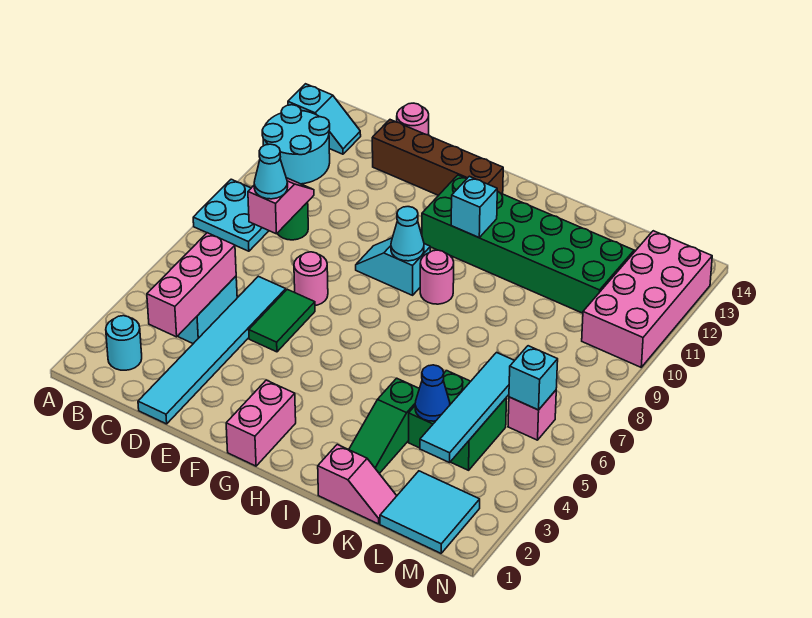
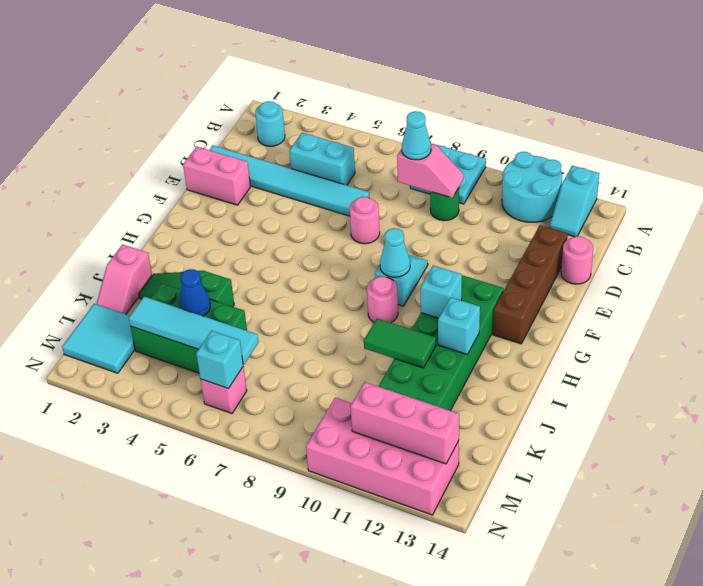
pink brick C3:C5 level 2 -> pink brick M11:M13 level 2
green tile E5:E6 level 1 -> green tile J10:J11 level 2
pink brick G1:G2 level 1 -> pink brick E1:E2 level 1
none -> cyan brick I12 level 2
green brick K4:L5 level 1 -> green brick K3:L5 level 1

